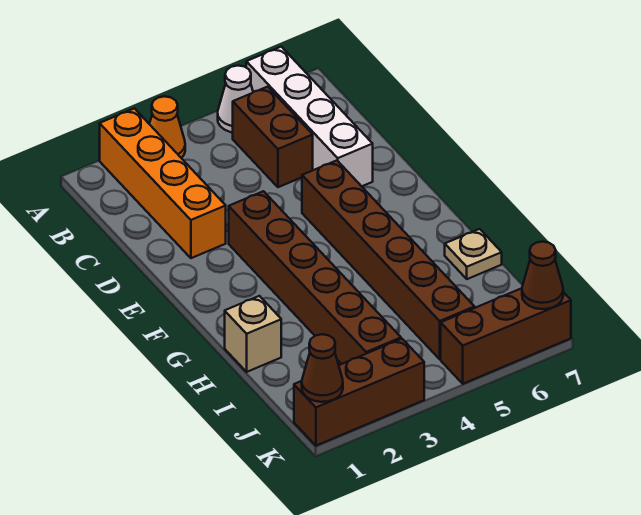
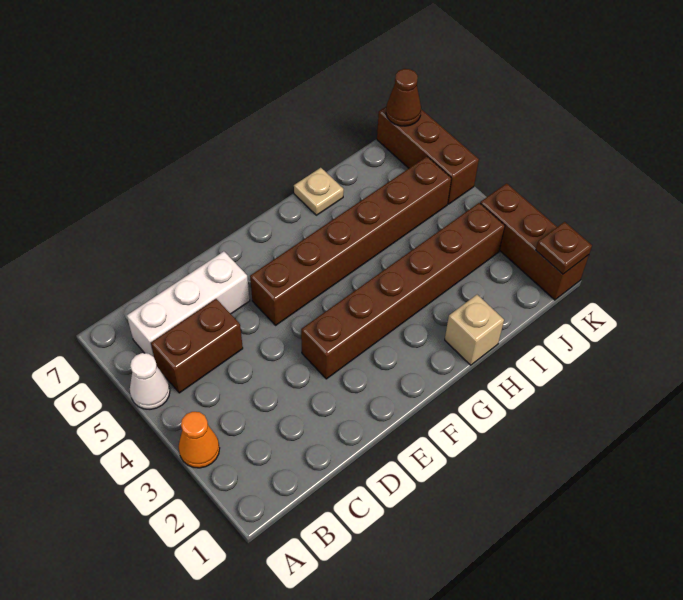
orange brick A2:D2 level 1 -> none
white brick A6:D6 level 1 -> white brick B6:D6 level 1
brown cone K1 level 2 -> brown plate K1 level 2

